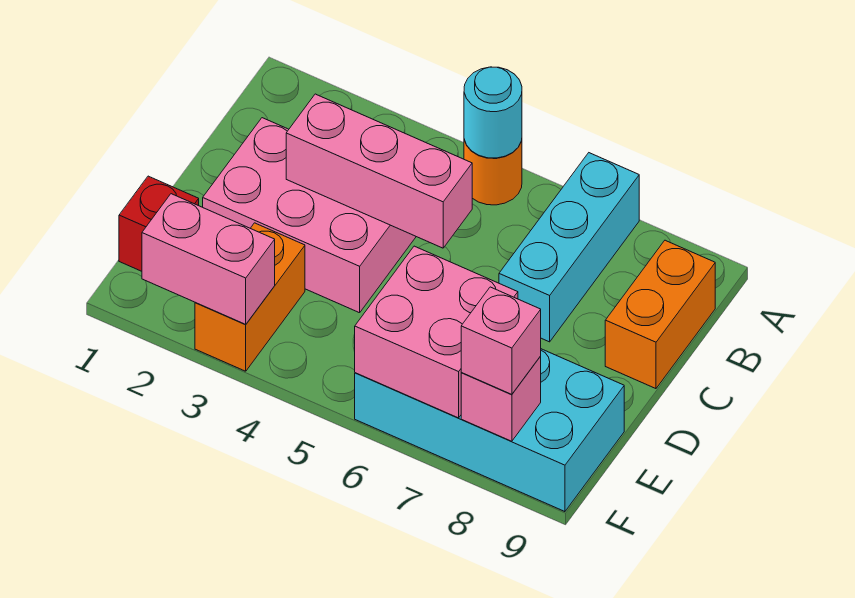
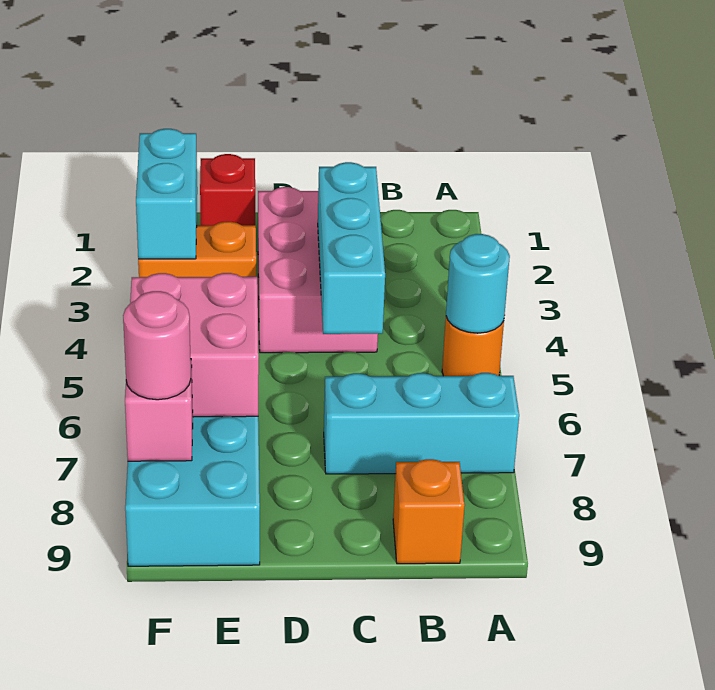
orange brick B9:C9 level 1 -> orange brick B9 level 1
pink brick C3:C5 level 2 -> cyan brick C3:C5 level 2
pink brick F2:F3 level 2 -> cyan brick F2:F3 level 2
pink brick F8 level 3 -> pink round brick F8 level 3

